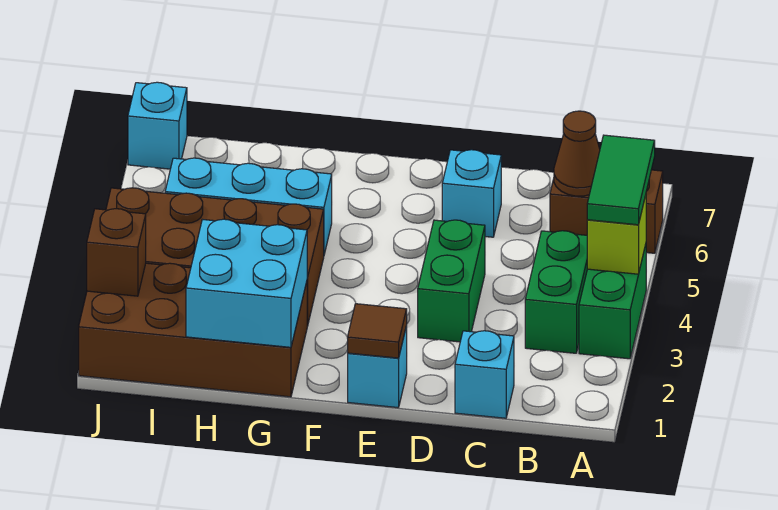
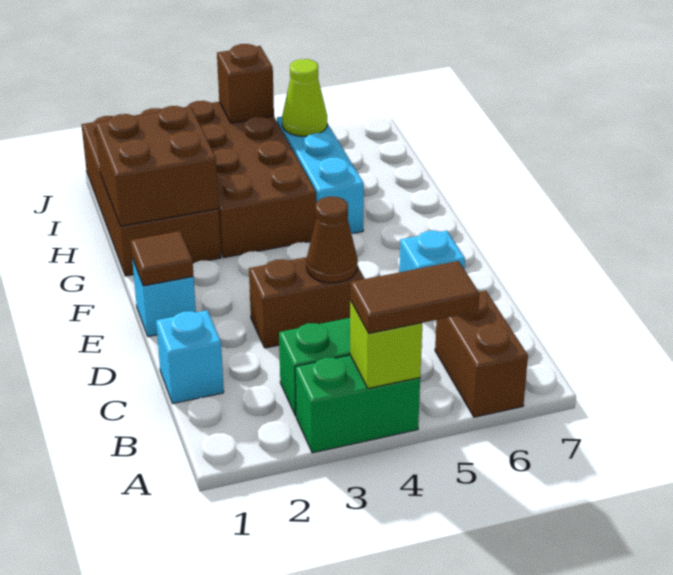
green tile A4:A5 level 3 -> brown tile A4:A5 level 3
brown cone B6 level 2 -> brown cone D4 level 2
green brick D3:D4 level 1 -> brown brick D3:D4 level 1
cyan brick G1:H2 level 2 -> brown brick G1:H2 level 2
none -> lime cone I5 level 2
brown brick J2 level 2 -> brown brick J4 level 2
cyan brick J7 level 1 -> none

